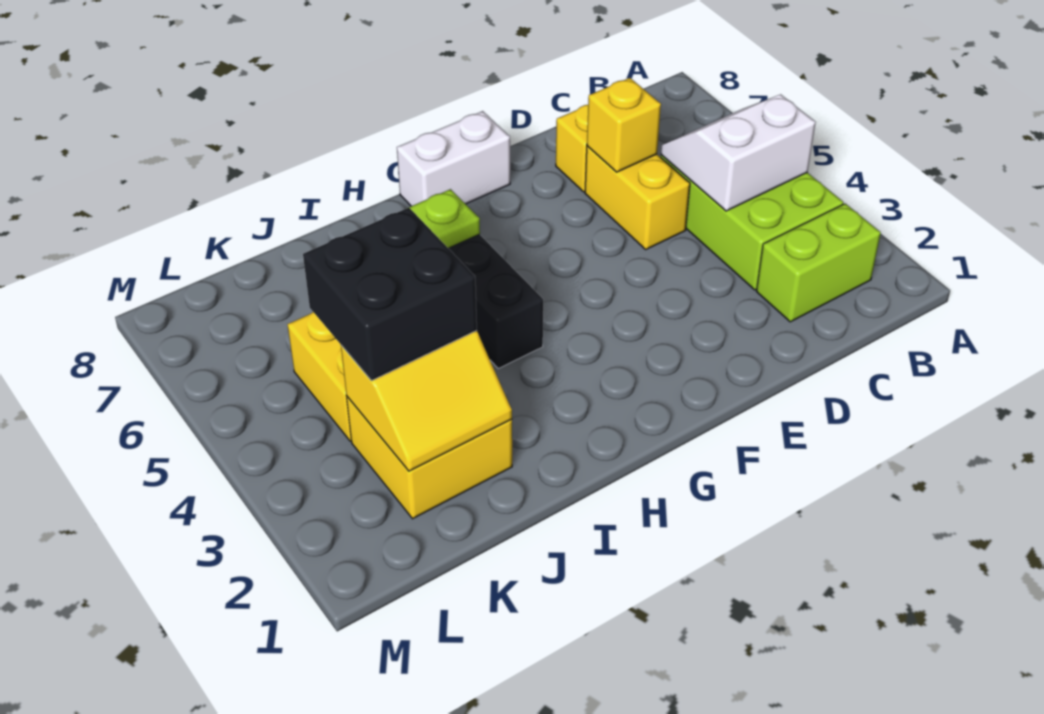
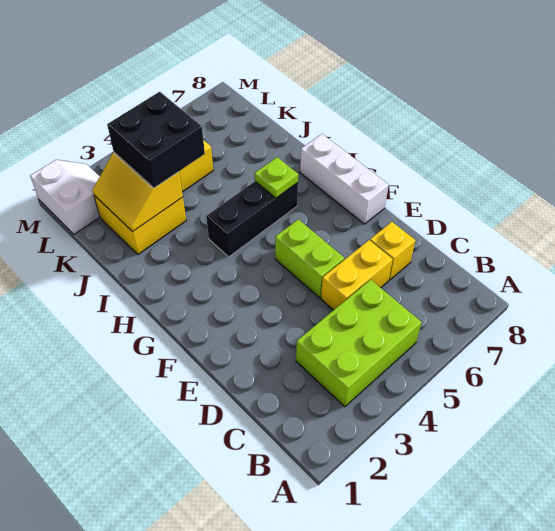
lime brick B2:C2 level 1 -> lime brick E5:F5 level 1
white slope B4:C5 level 2 top 4 -> white slope L1:M2 level 1 top 1
yellow brick D6 level 2 -> none
white brick F8:G8 level 1 -> white brick F8:H8 level 1

